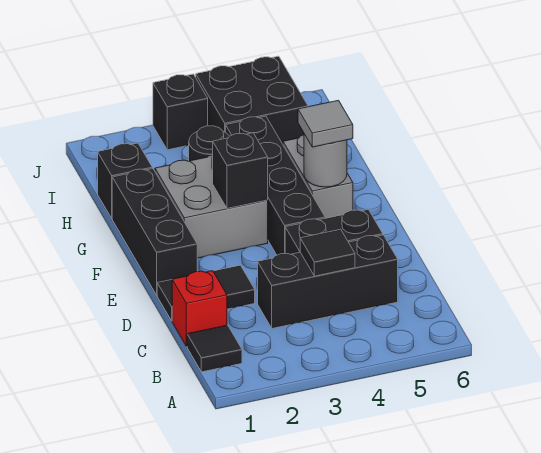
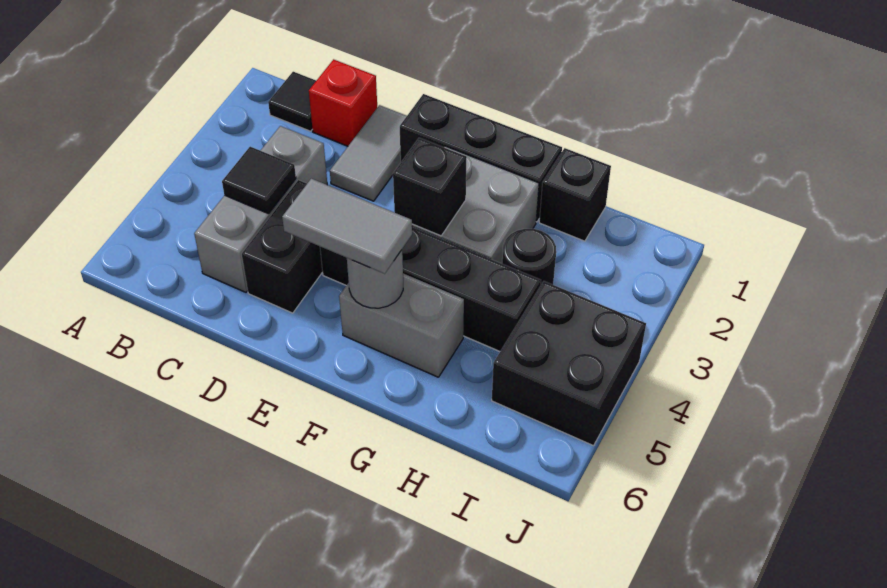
black brick C3:C5 level 1 -> grey brick C3:C5 level 1
black tile D1:D2 level 1 -> grey tile D1:D2 level 1
grey tile F5 level 3 -> grey tile E5:F5 level 3
black brick J3 level 1 -> none

